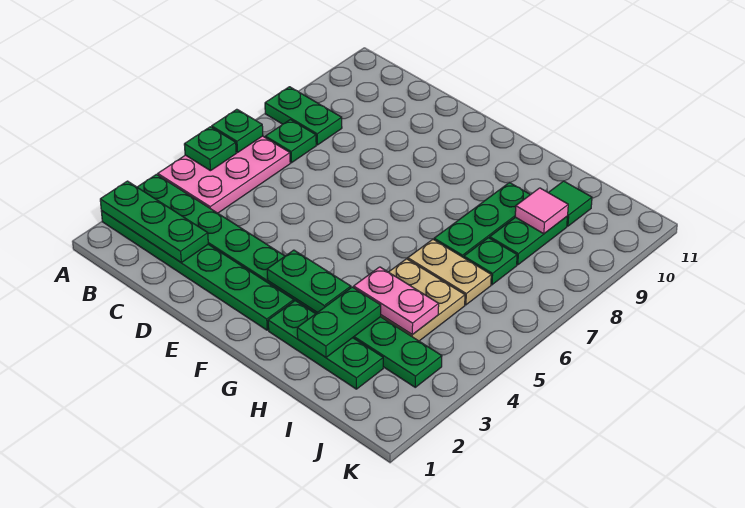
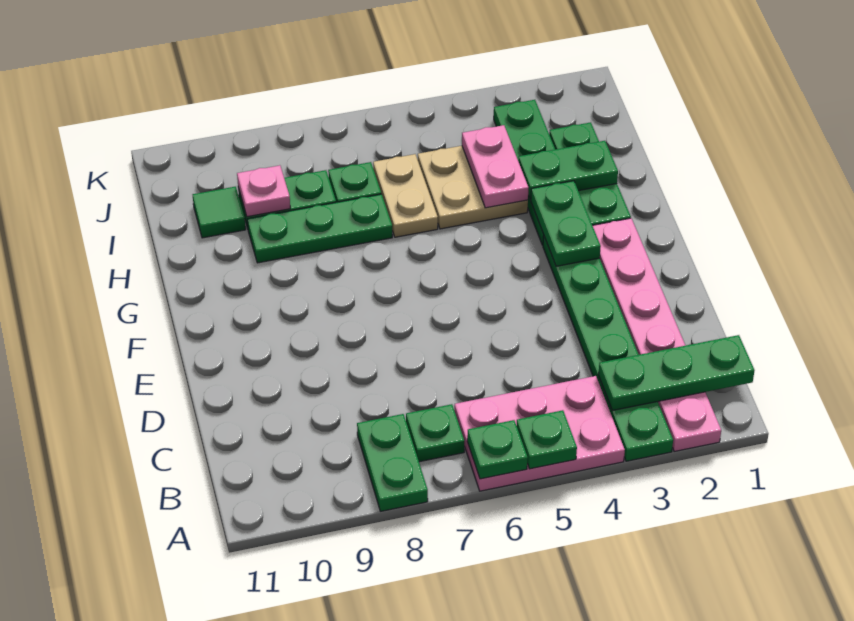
green plate A2:F2 level 1 -> pink plate A2:F2 level 1
green plate A2:C2 level 2 -> green plate B1:B3 level 2
pink tile I9 level 2 -> pink plate I9 level 2

